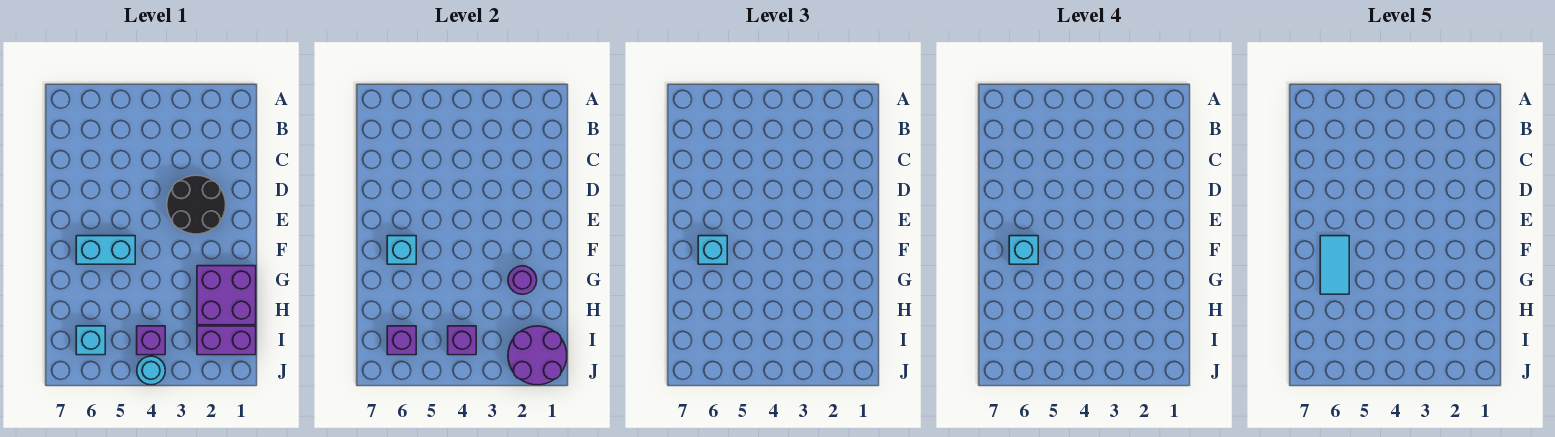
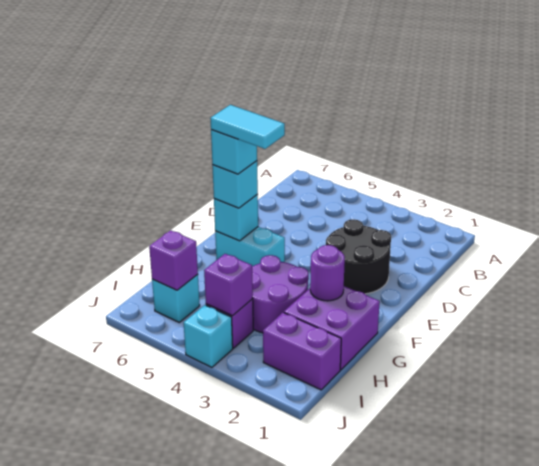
cyan tile F6:G6 level 5 -> cyan tile F5:F6 level 5
purple round brick I1:J2 level 2 -> purple round brick G3:H4 level 1
cyan round brick J4 level 1 -> cyan brick J4 level 1

